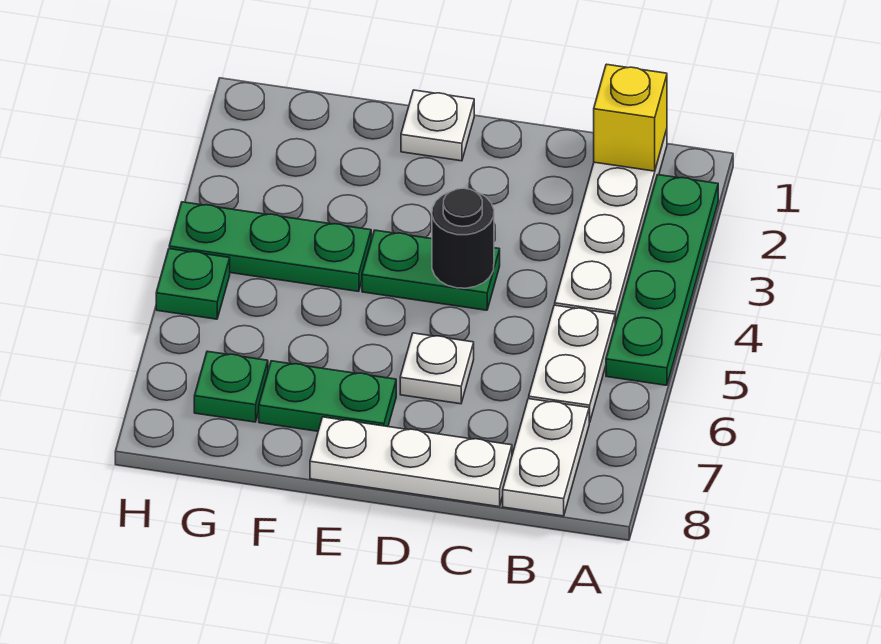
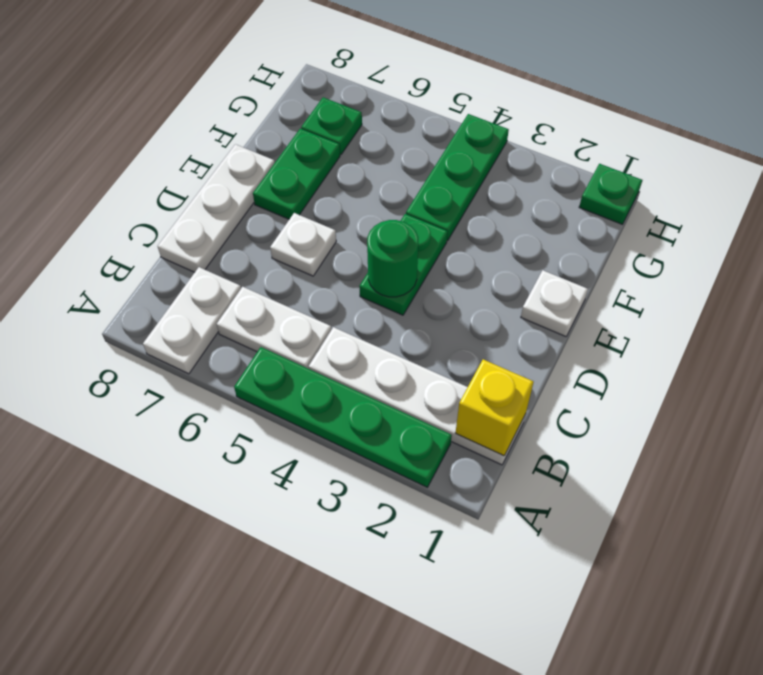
white plate B7:B8 level 1 -> white plate A7:B7 level 1
black round brick D4 level 2 -> green round brick D4 level 2
green plate H5 level 1 -> green plate H1 level 1

